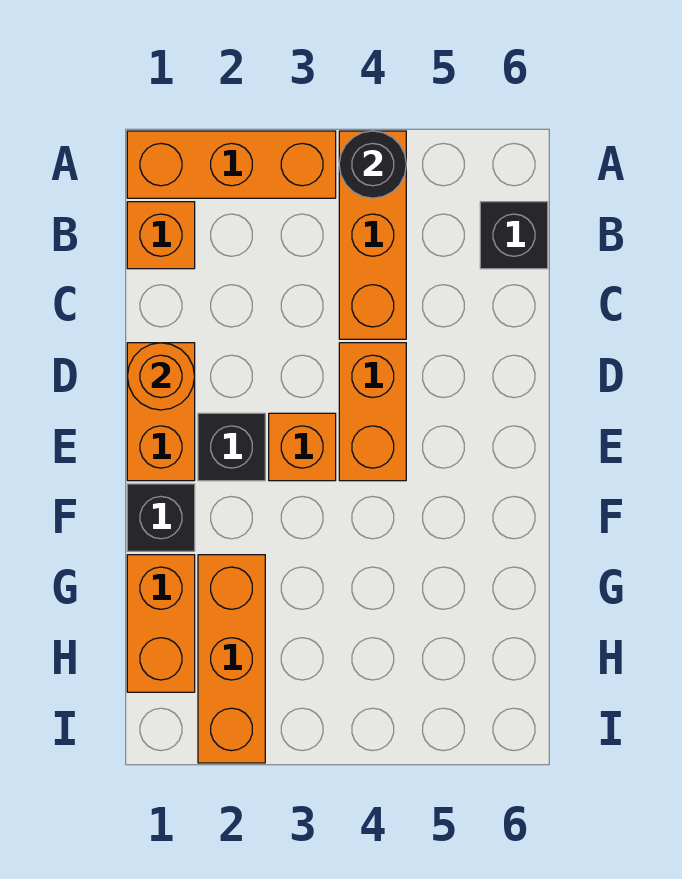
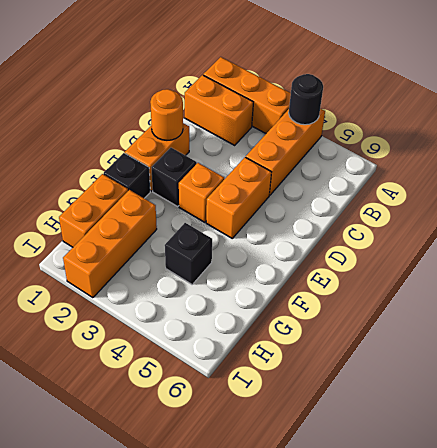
orange brick B1 level 1 -> orange brick B1:B2 level 1
black brick B6 level 1 -> black brick G4 level 1

